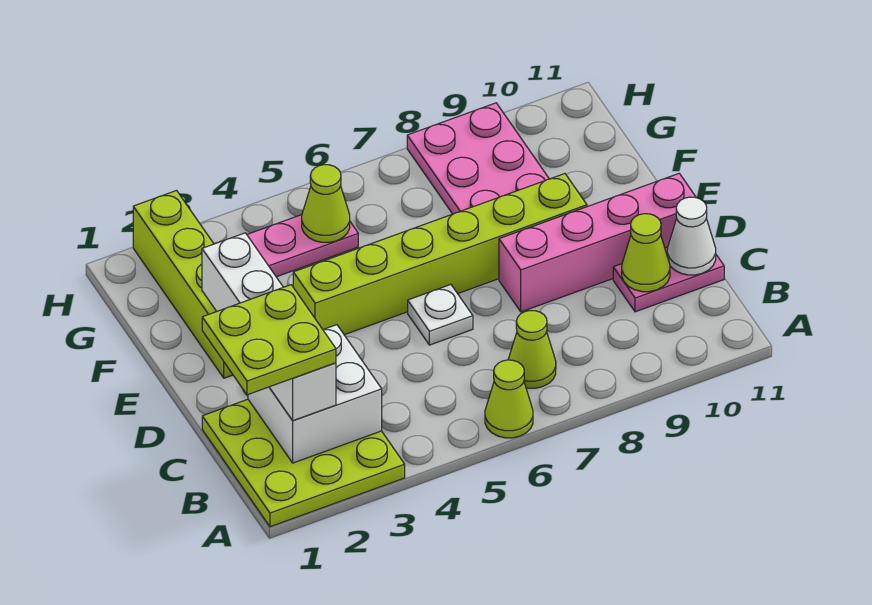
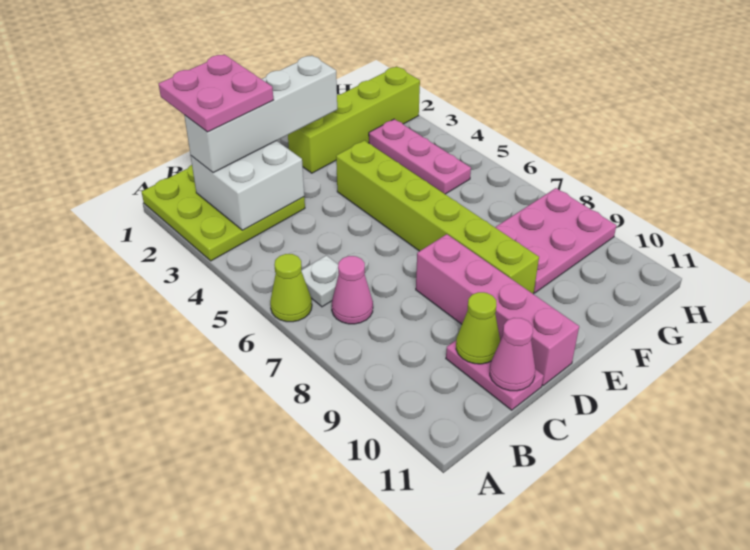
lime plate B1:C2 level 4 -> pink plate B1:C2 level 4
lime cone B7 level 1 -> pink cone B7 level 1
white cone C11 level 2 -> pink cone C11 level 2
white plate D6 level 1 -> white plate B6 level 1
lime cone G5 level 2 -> none

